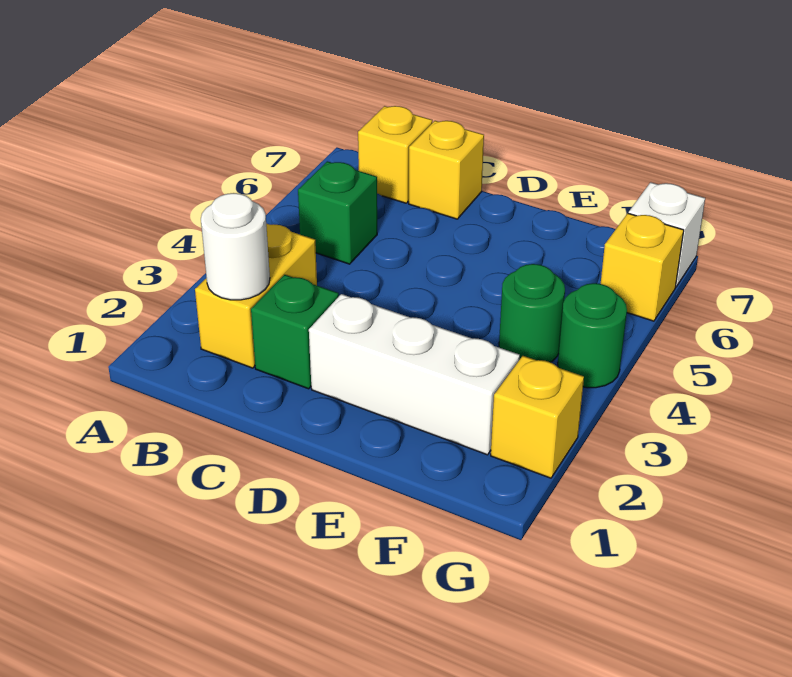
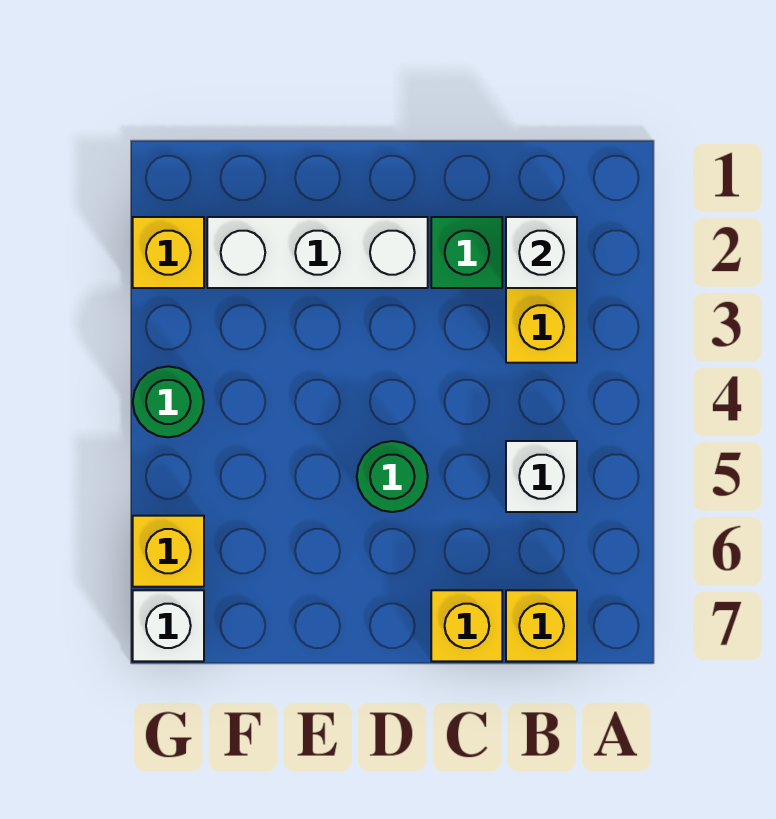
white round brick B2 level 2 -> white brick B2 level 2
green brick B5 level 1 -> white brick B5 level 1
green round brick F4 level 1 -> green round brick D5 level 1

